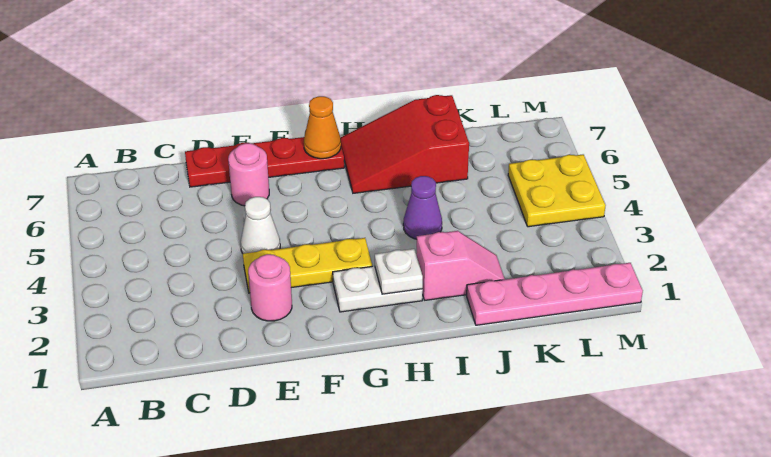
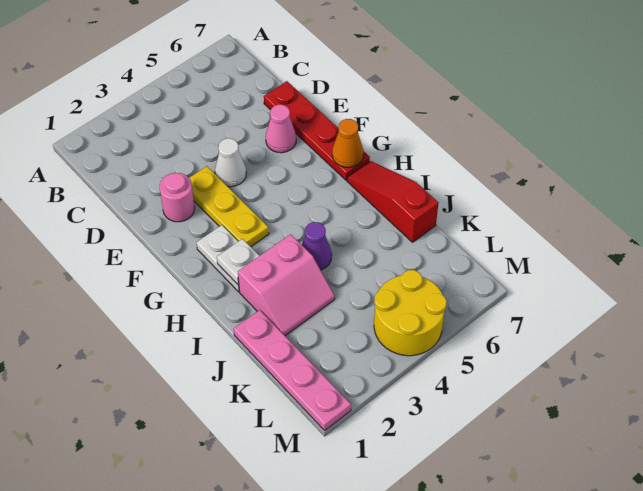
pink round brick E6 level 1 -> pink cone E6 level 1
red slope H6:J7 level 1 top J -> red slope H7:J7 level 1 top J
pink slope I2:J2 level 1 top I -> pink slope I2:J3 level 1 top I
yellow plate L4:M5 level 1 -> yellow round brick L4:M5 level 1

